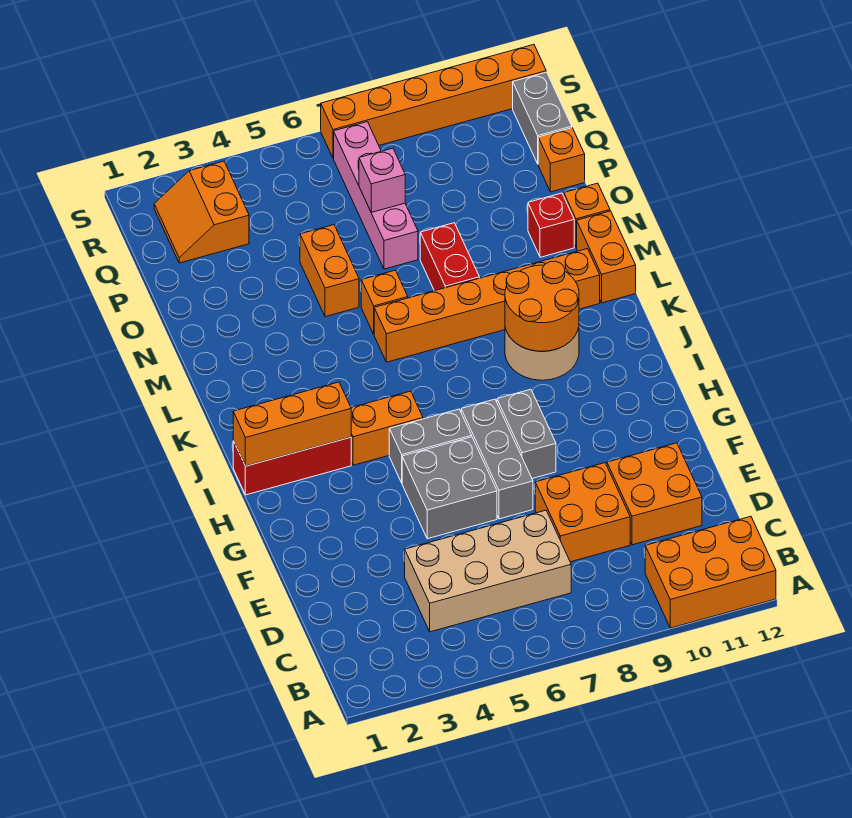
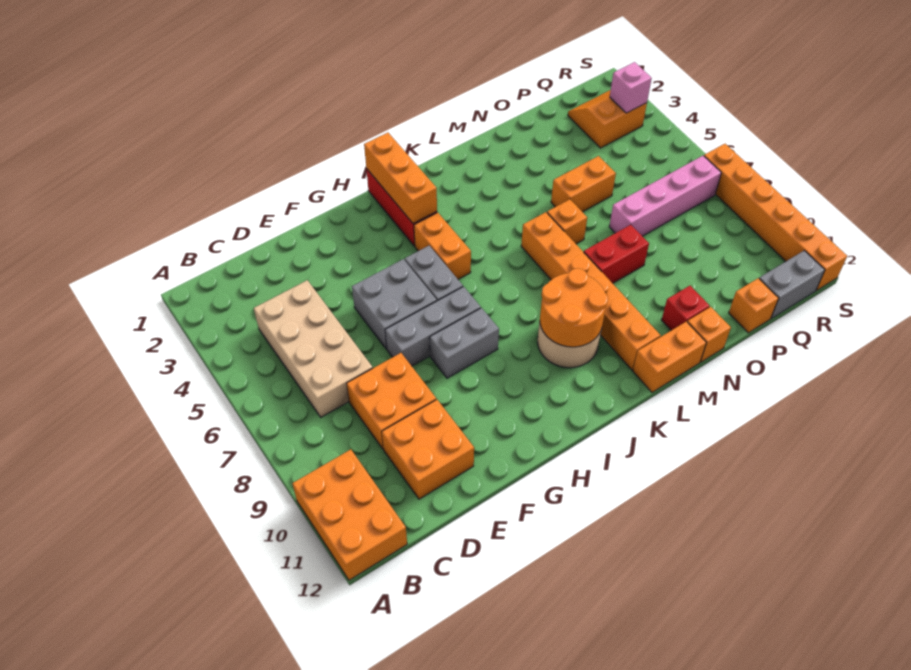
pink brick P7 level 2 -> pink brick R3 level 2

